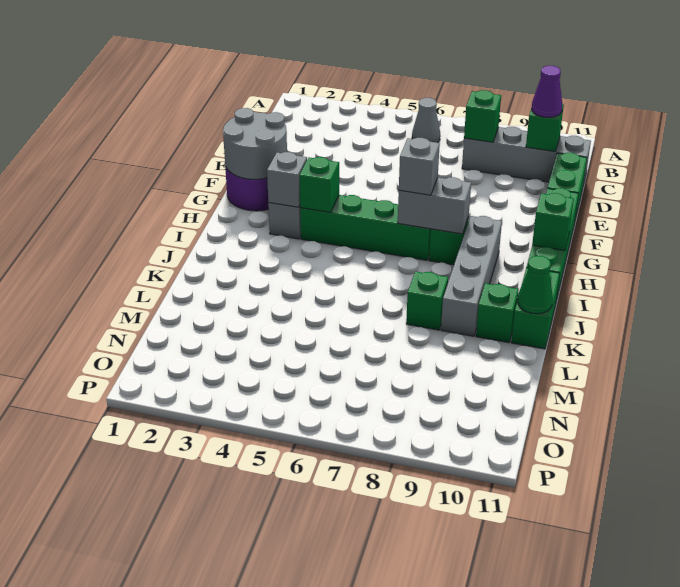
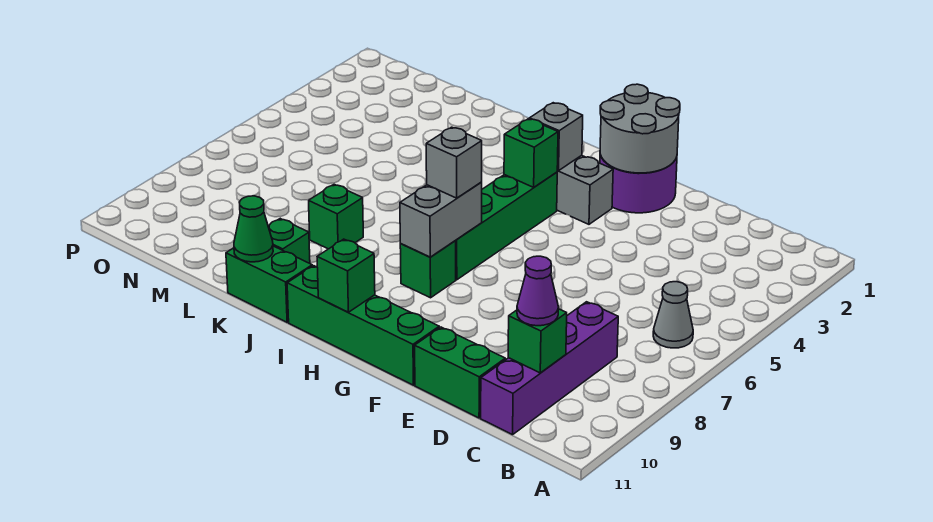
grey brick C8:C11 level 1 -> purple brick C8:C11 level 1
green brick C8 level 2 -> none
grey brick H9:K9 level 1 -> none

